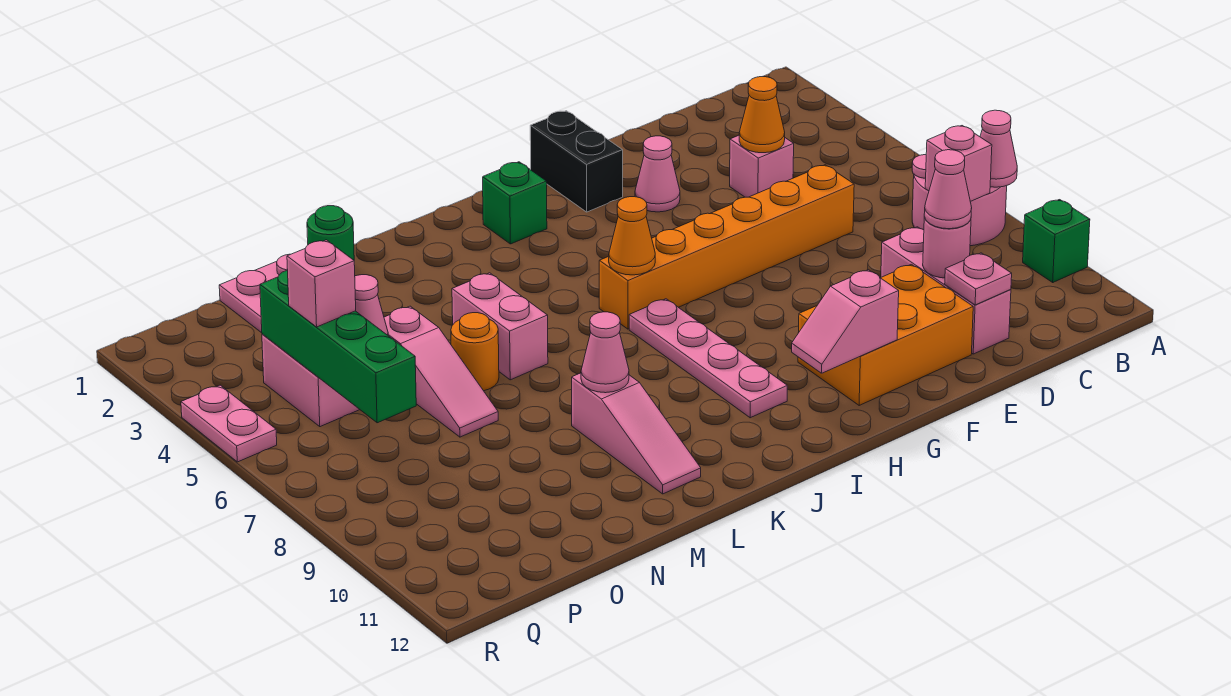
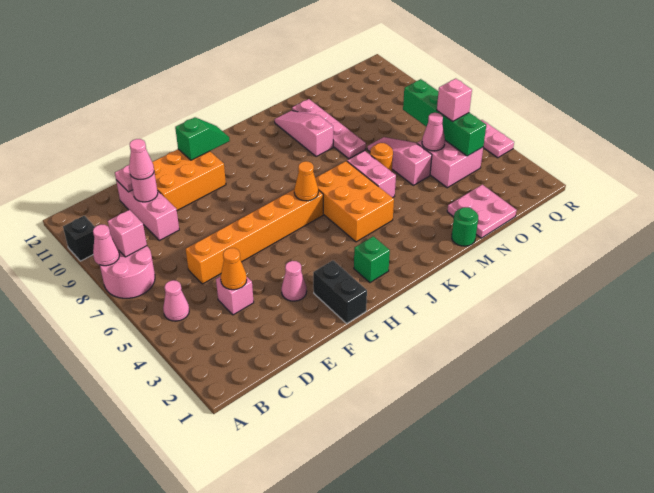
green brick A10 level 1 -> black brick A10 level 1
pink slope G11:H11 level 2 top G -> green slope G11:H11 level 2 top G
pink plate I7:I10 level 1 -> pink plate M8:M11 level 1
none -> orange brick J4:K6 level 1
pink cone L9 level 2 -> pink cone B5 level 1

